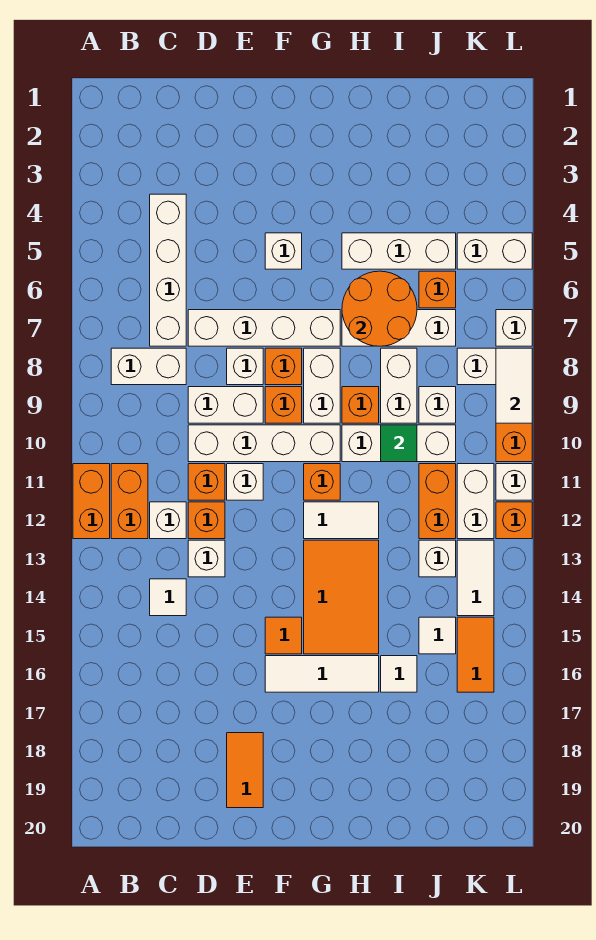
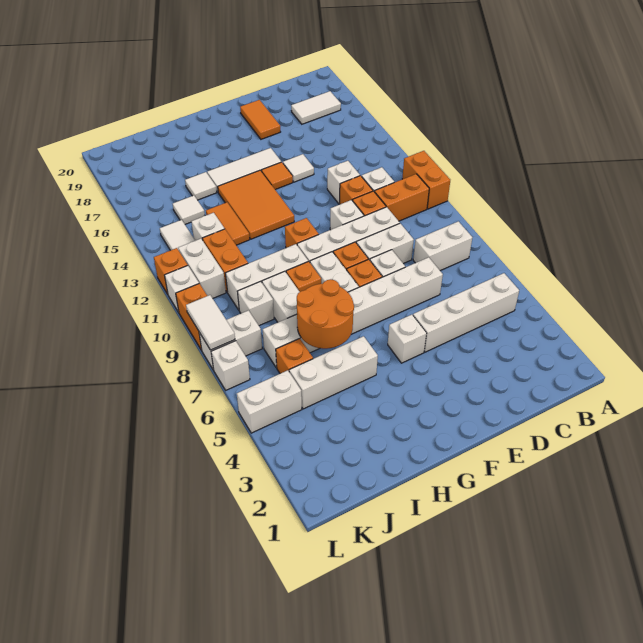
orange brick B11:B12 level 1 -> orange brick B11:C11 level 1
white brick C4:C7 level 1 -> white brick B5:E5 level 1
white tile C14 level 1 -> white tile E15 level 1
white tile G12:H12 level 1 -> white tile B18:C18 level 1
green tile I10 level 2 -> none
orange tile K15:K16 level 1 -> orange tile I13:I14 level 1

